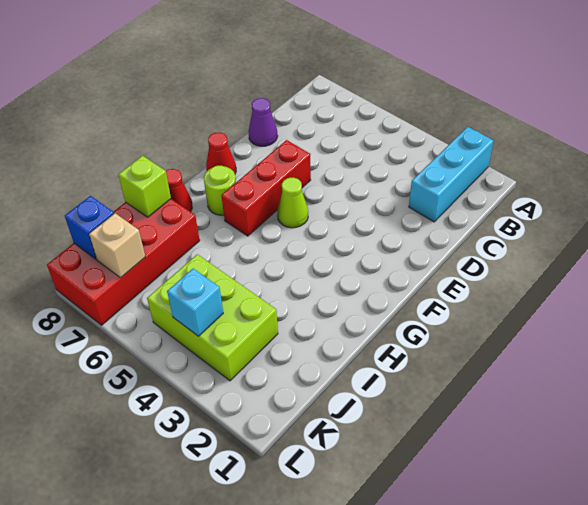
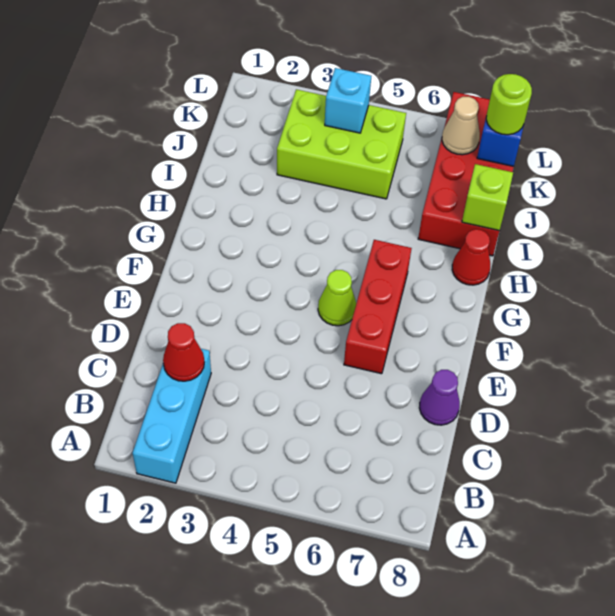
red cone F8 level 1 -> red cone C2 level 2
lime round brick G7 level 1 -> lime round brick K8 level 3
tan brick K7 level 2 -> tan cone K7 level 2

